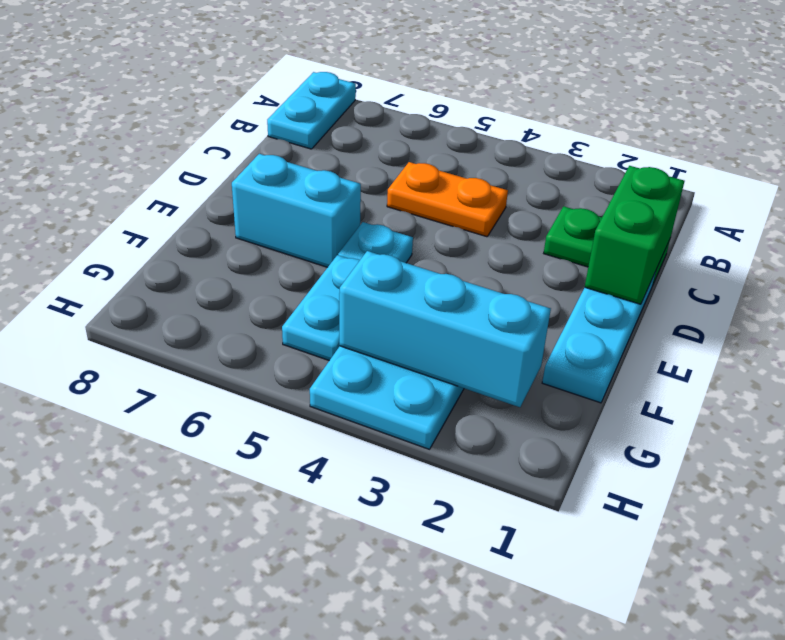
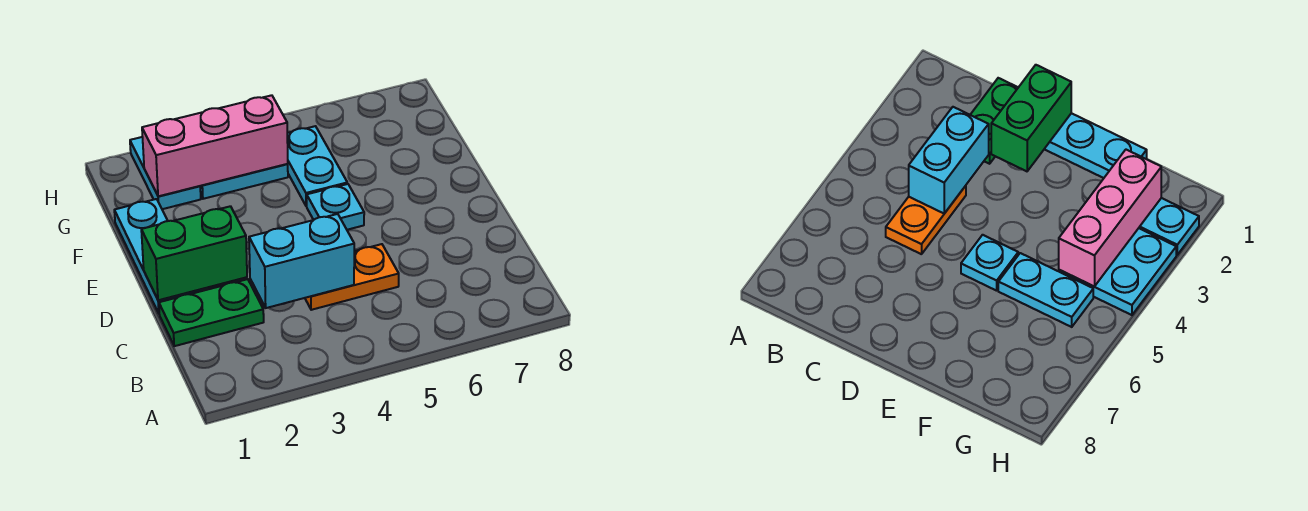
cyan plate A8:B8 level 1 -> cyan plate G2:H2 level 1
green brick C1:D1 level 2 -> green brick D1:D2 level 2
cyan brick E6:E7 level 1 -> cyan brick C3:C4 level 2
cyan brick G2:G4 level 2 -> pink brick G2:G4 level 2

